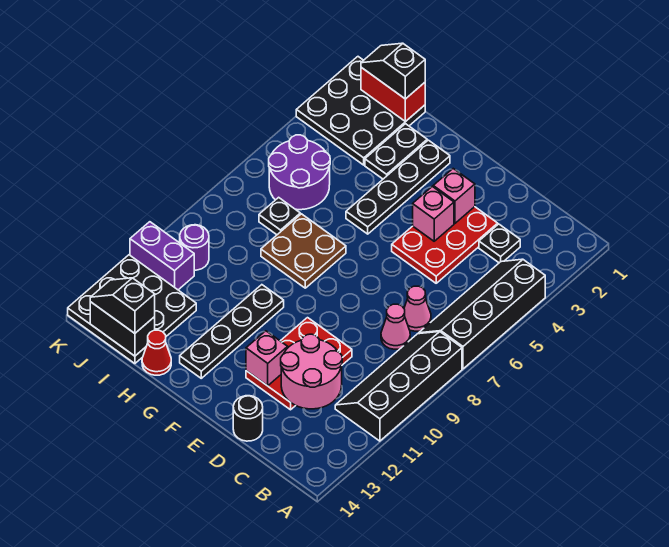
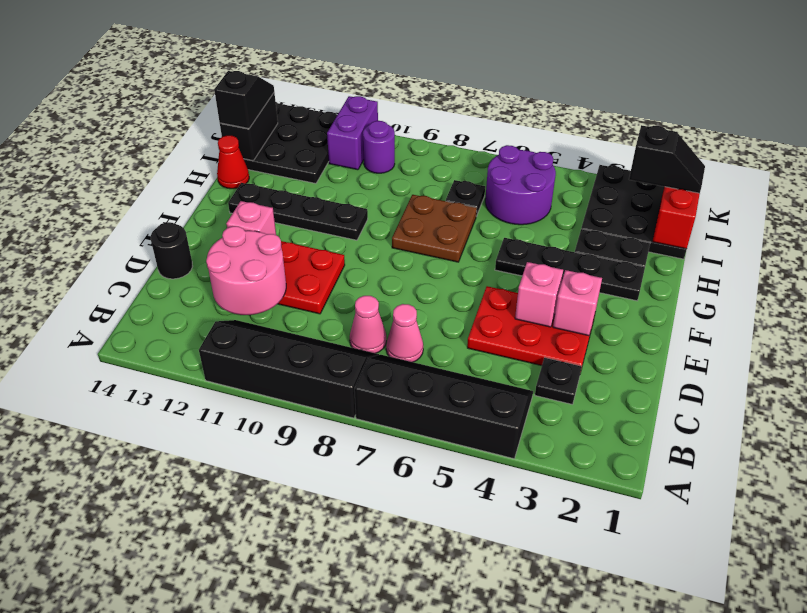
black slope I1:J1 level 3 top I -> black slope J1:J2 level 3 top 2

